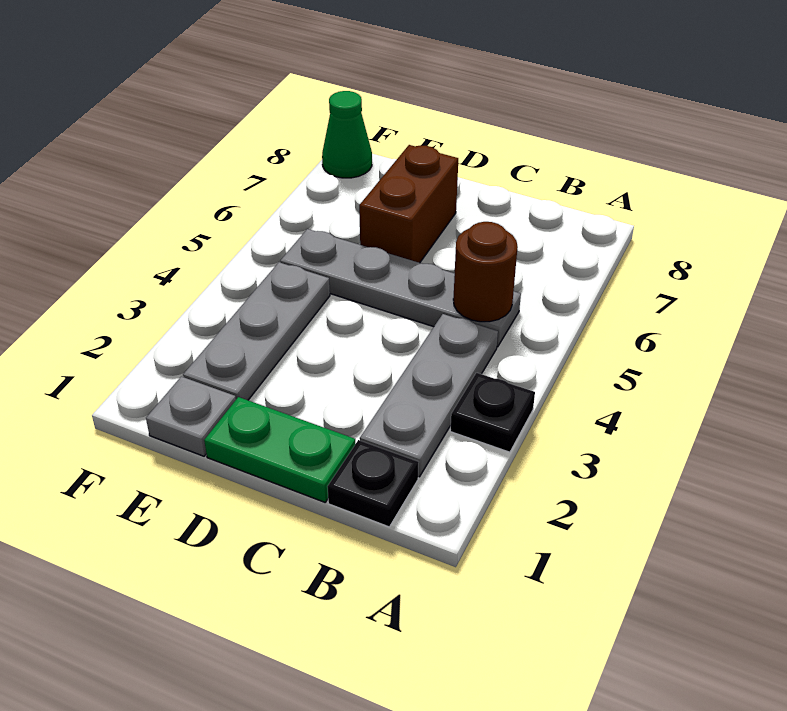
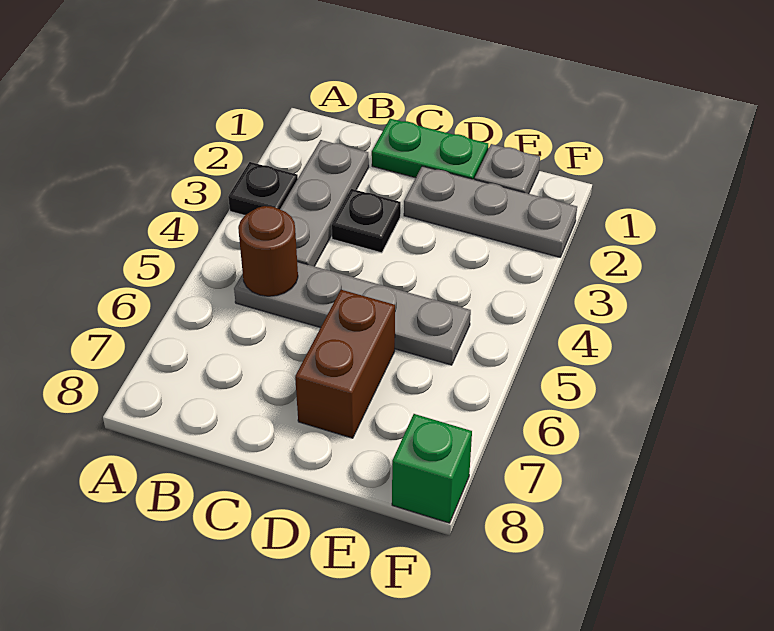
black plate B1 level 1 -> black plate C3 level 1
grey plate E2:E4 level 1 -> grey plate D2:F2 level 1
green cone F8 level 1 -> green brick F8 level 1

